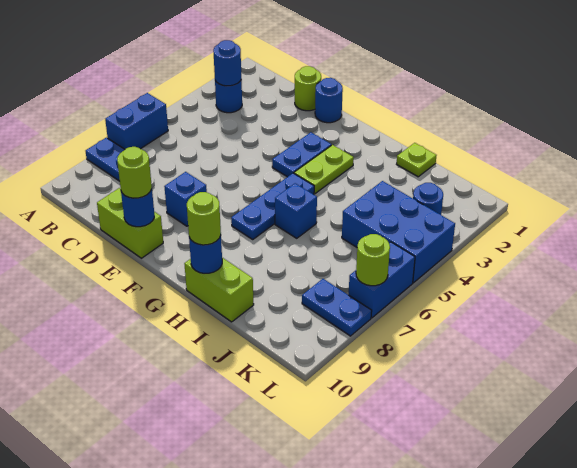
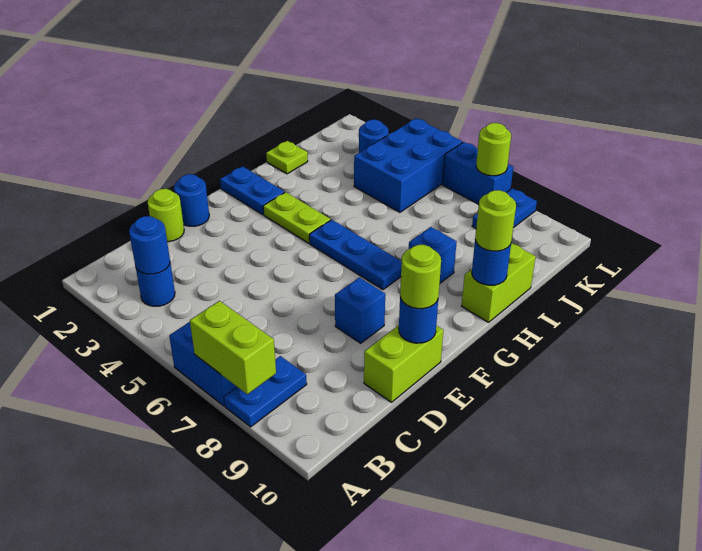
none -> lime brick A7:A8 level 2
blue plate F3:F4 level 1 -> blue plate G1:G2 level 1
blue brick H6 level 1 -> blue brick H8 level 1

